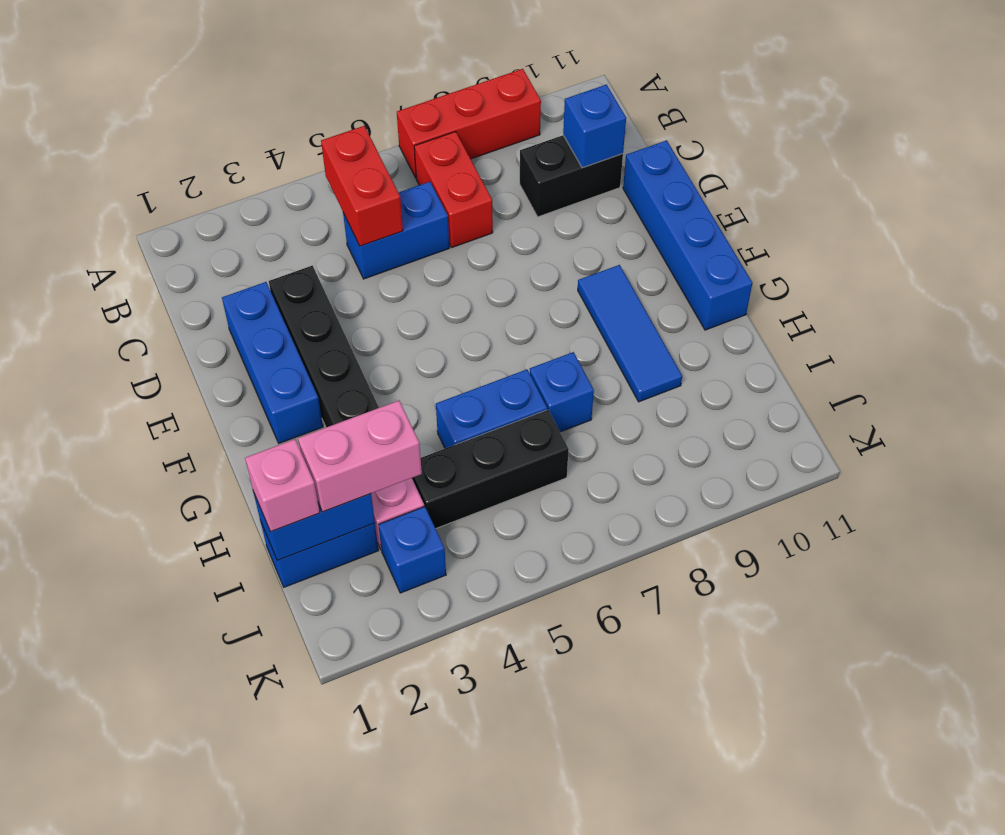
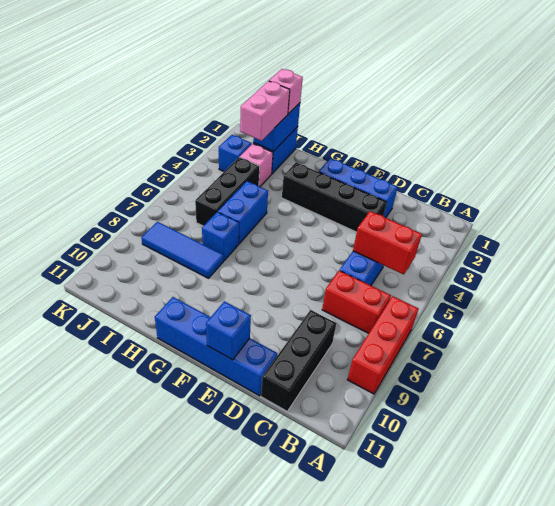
black brick C9:C10 level 1 -> black brick C9:C11 level 1
blue brick C10 level 2 -> blue brick E11 level 2
blue tile F9:H9 level 1 -> blue tile H8:J8 level 1

